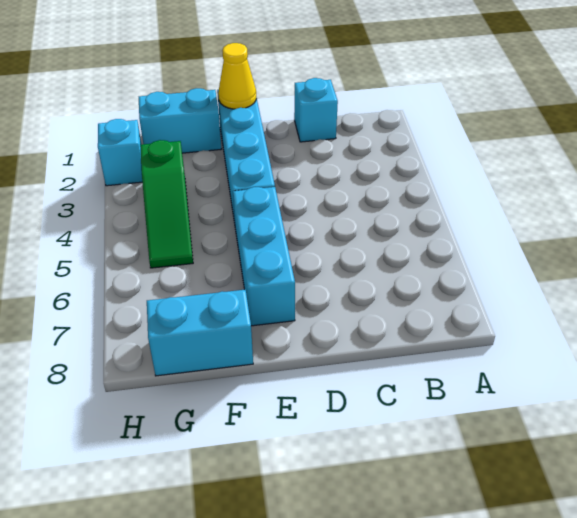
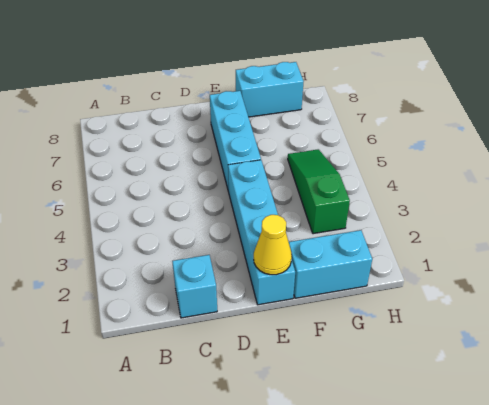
cyan brick H2 level 1 -> none

